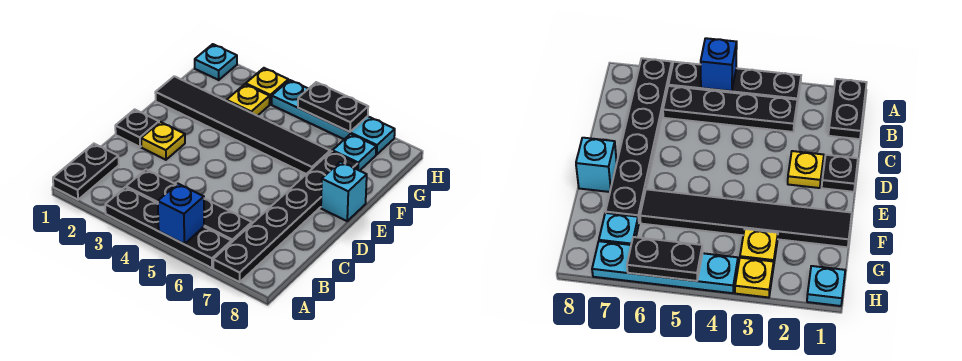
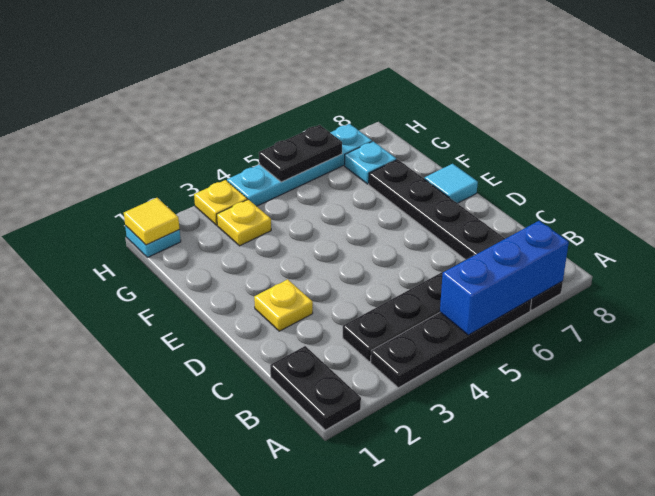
blue brick A5 level 2 -> blue brick A5:A7 level 2
black plate D1 level 1 -> none
cyan brick E8 level 1 -> cyan tile E8 level 1
black tile F1:F6 level 1 -> none
none -> yellow tile H1 level 2

